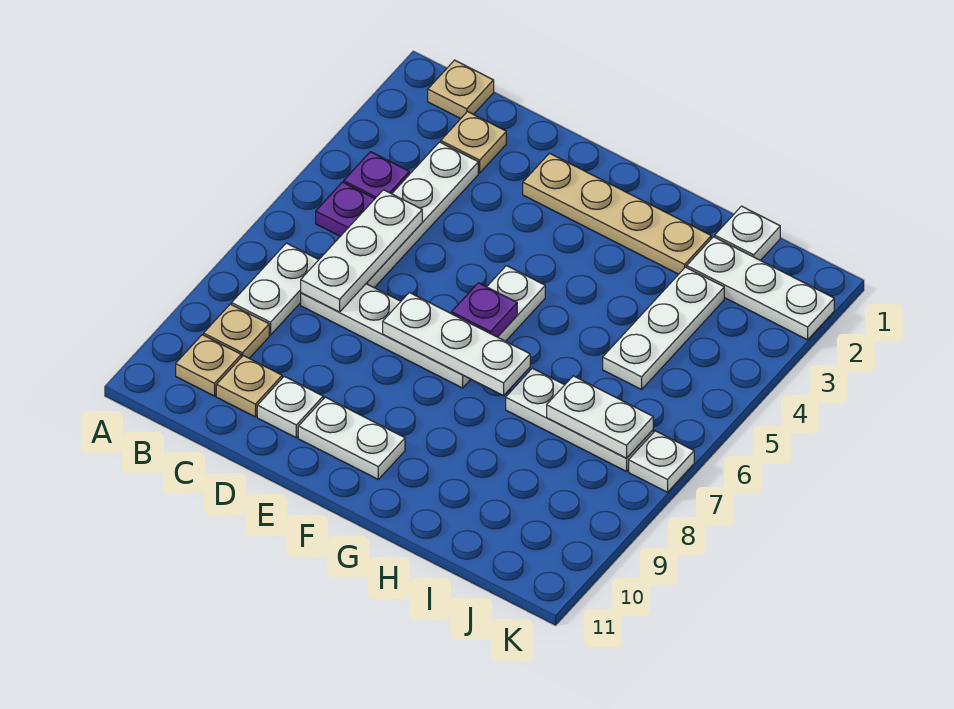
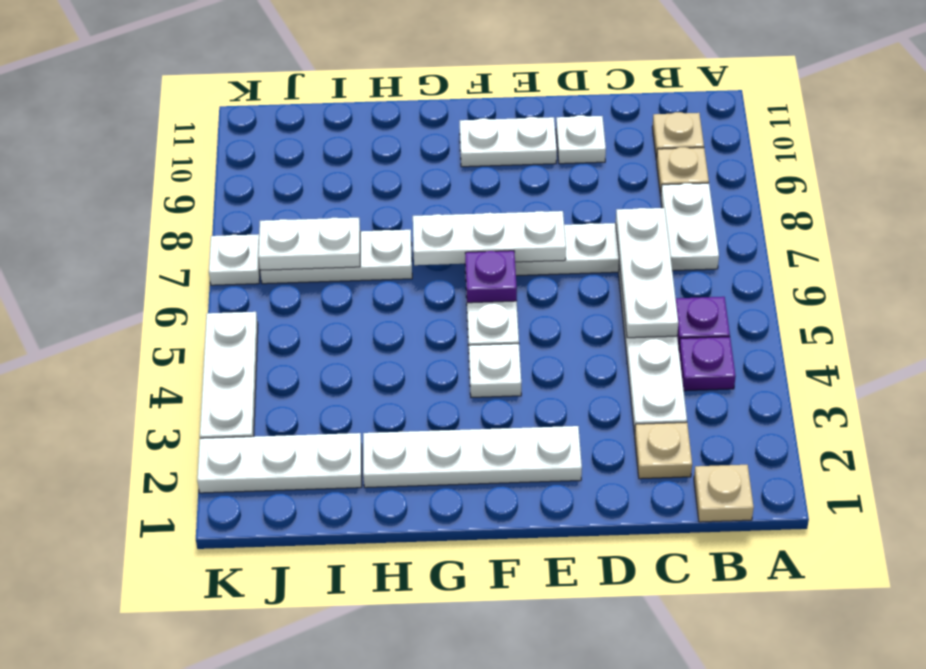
tan plate C10 level 1 -> none
tan plate E2:H2 level 1 -> white plate E2:H2 level 1
white plate I1 level 1 -> white plate F4 level 1
white plate I3:I5 level 1 -> white plate K3:K5 level 1

